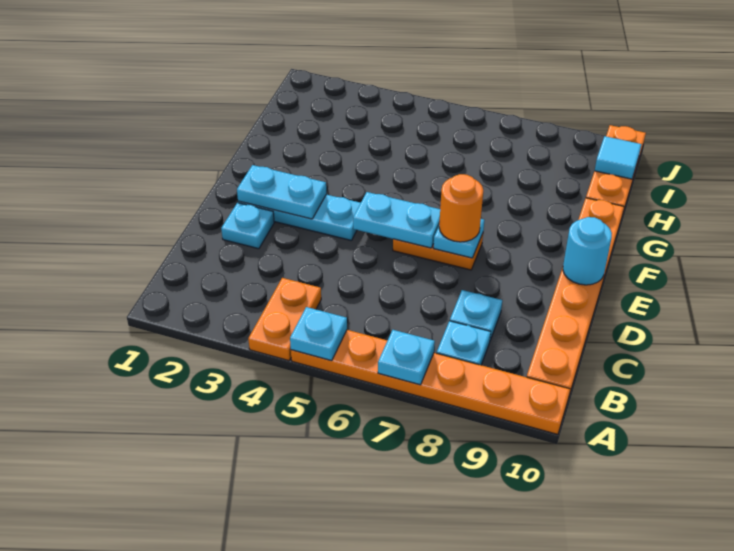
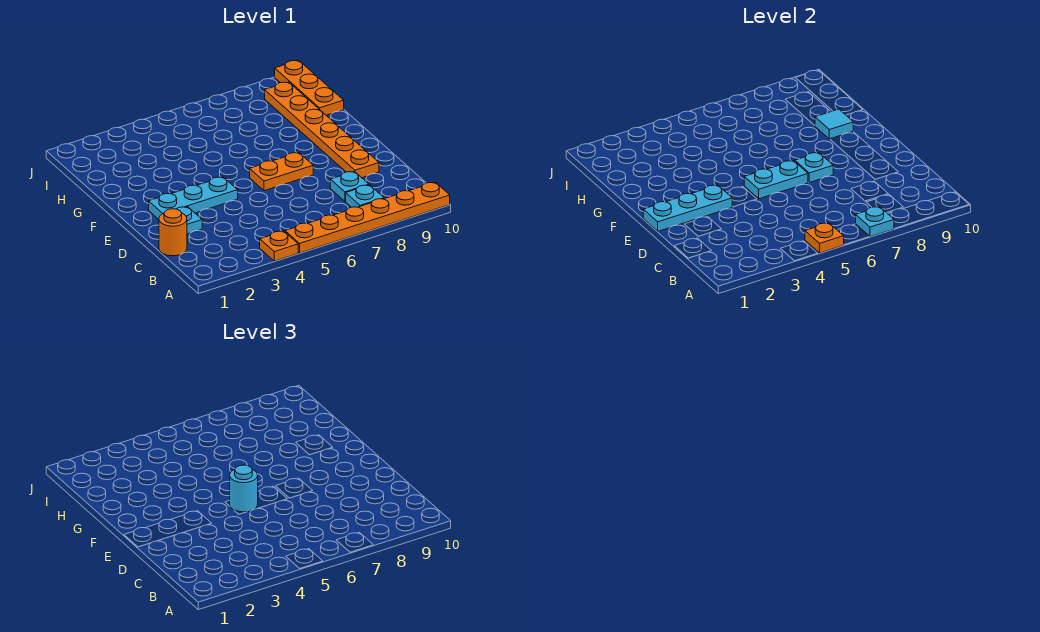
orange plate A4:B4 level 1 -> orange plate A4 level 1
cyan plate A5 level 2 -> orange plate A5 level 2
orange plate B10:G10 level 1 -> orange plate D9:I9 level 1
cyan plate E2:E3 level 2 -> cyan plate E1:E3 level 2
orange round brick E7 level 3 -> orange round brick C1 level 1
cyan round brick E10 level 2 -> cyan round brick E5 level 3
cyan tile I10 level 2 -> cyan tile G9 level 2

